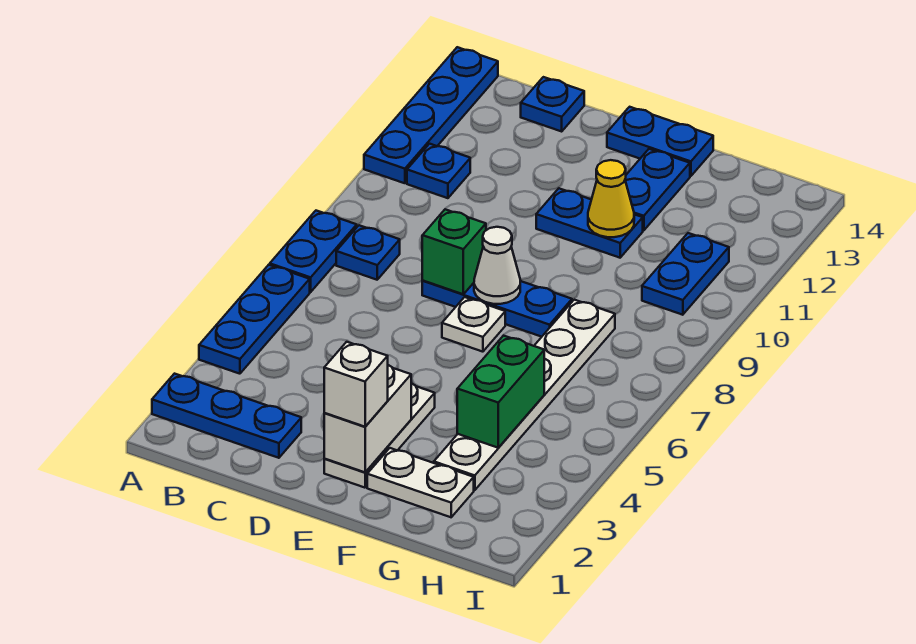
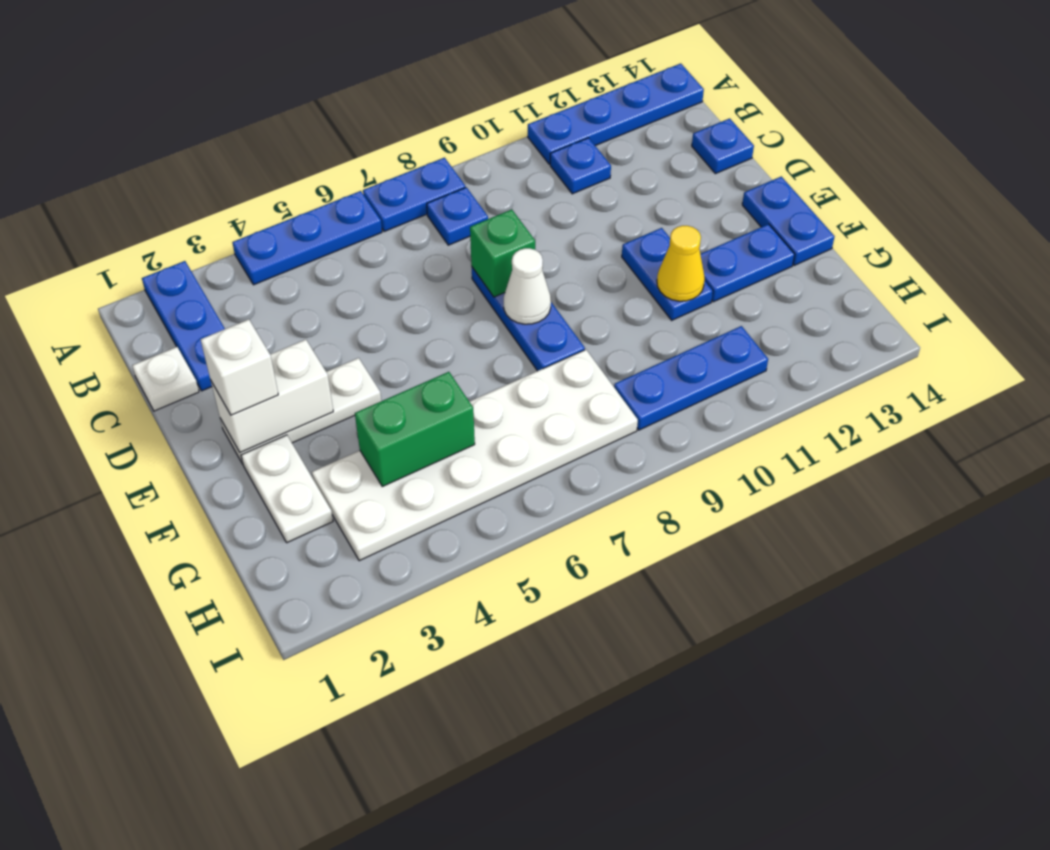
white plate E7 level 1 -> white plate C1 level 1
white plate G3:G8 level 1 -> white plate G3:H8 level 1
blue plate H10:H11 level 1 -> blue plate H9:H11 level 1

